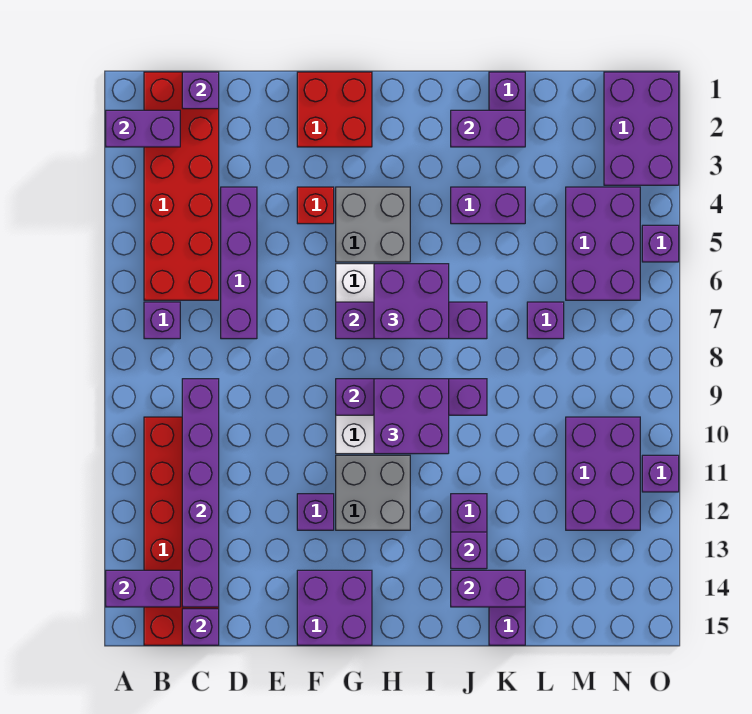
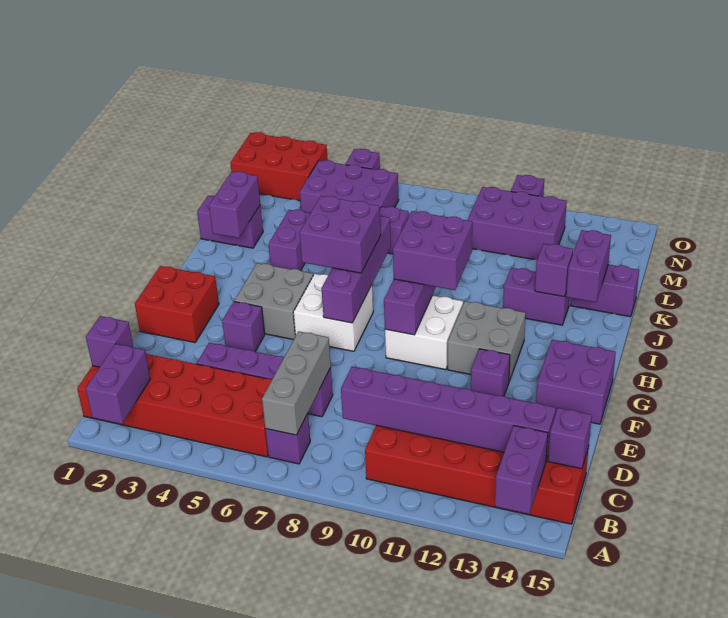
none -> grey brick B7:D7 level 2
red brick F4 level 1 -> purple brick F4 level 1
purple brick N1:O3 level 1 -> red brick N1:O3 level 1

